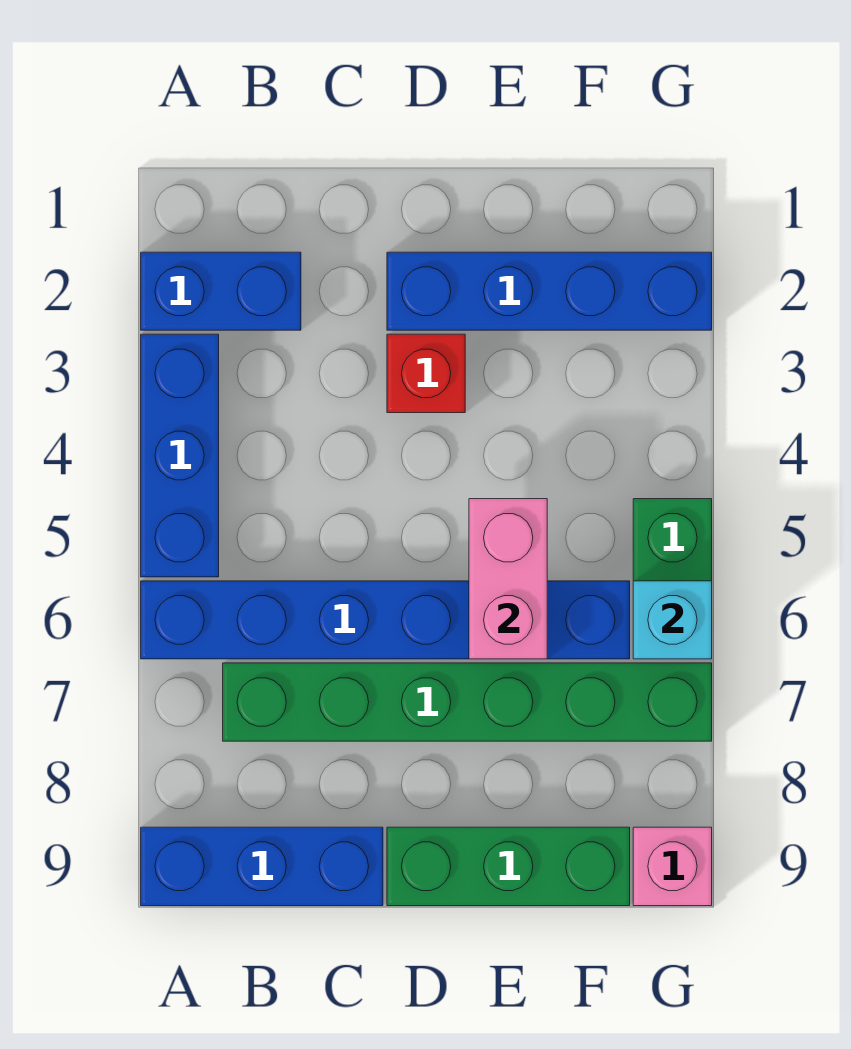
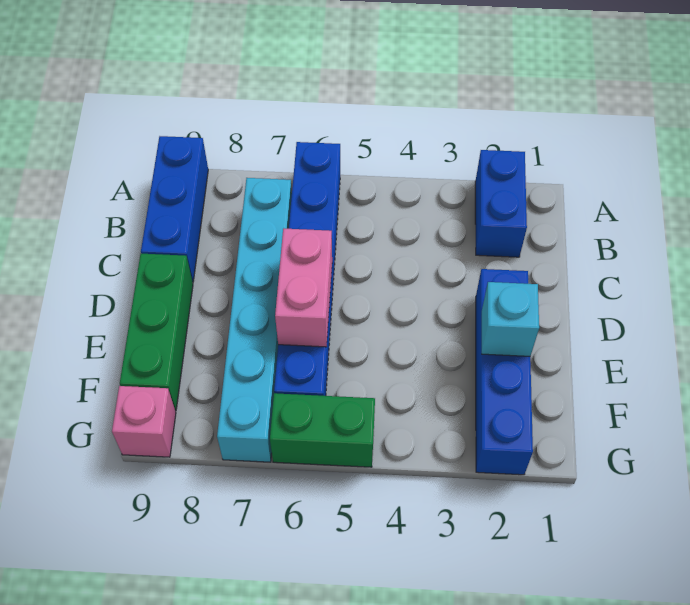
blue brick A3:A5 level 1 -> none
green brick B7:G7 level 1 -> cyan brick B7:G7 level 1
red brick D3 level 1 -> none
pink brick E5:E6 level 2 -> pink brick D6:E6 level 2
cyan brick G6 level 2 -> cyan brick E2 level 2

